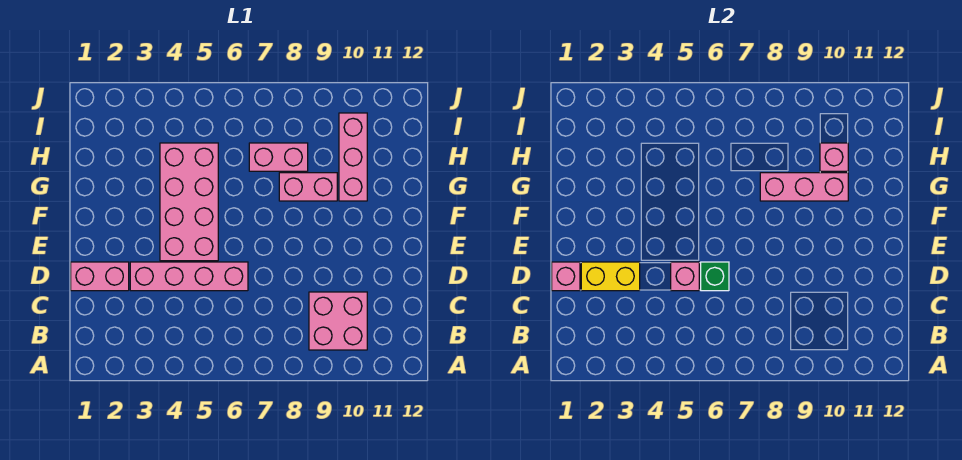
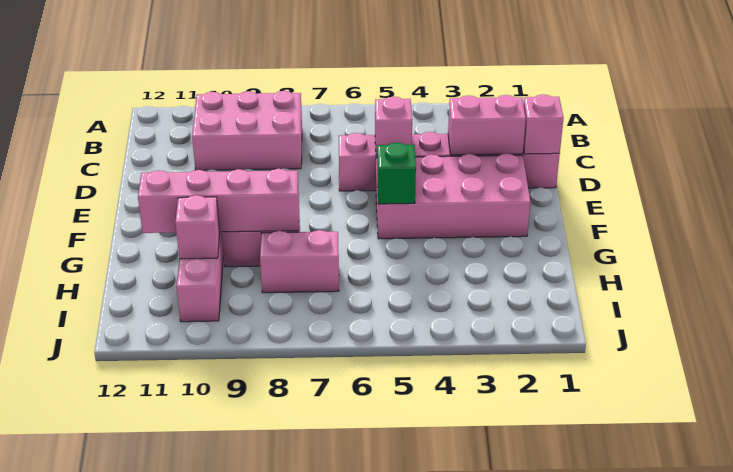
pink brick B9:C10 level 1 -> pink brick B8:C10 level 1
yellow brick D2:D3 level 2 -> pink brick D2:D3 level 2
green brick D6 level 2 -> green brick F5 level 2
pink brick E4:H5 level 1 -> pink brick E2:F5 level 1
pink brick G8:G10 level 2 -> pink brick G8:G11 level 2

